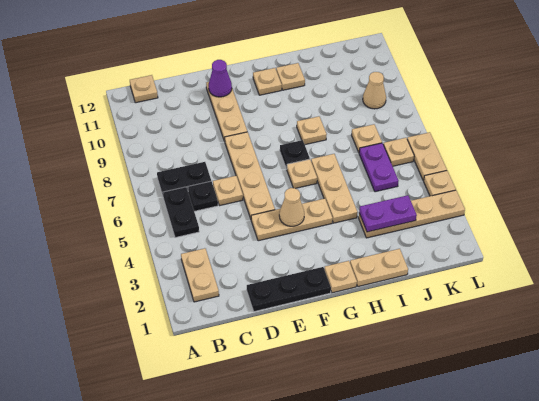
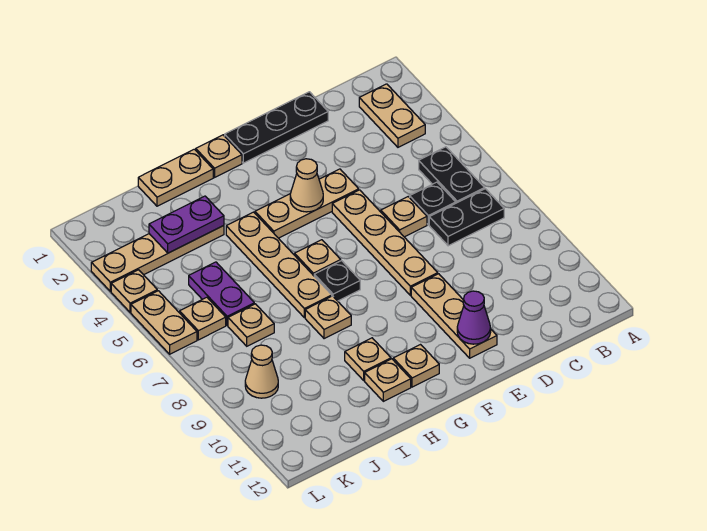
tan plate B12 level 1 -> tan plate H10 level 1
tan plate H4:H6 level 1 -> tan plate H4:H7 level 1

